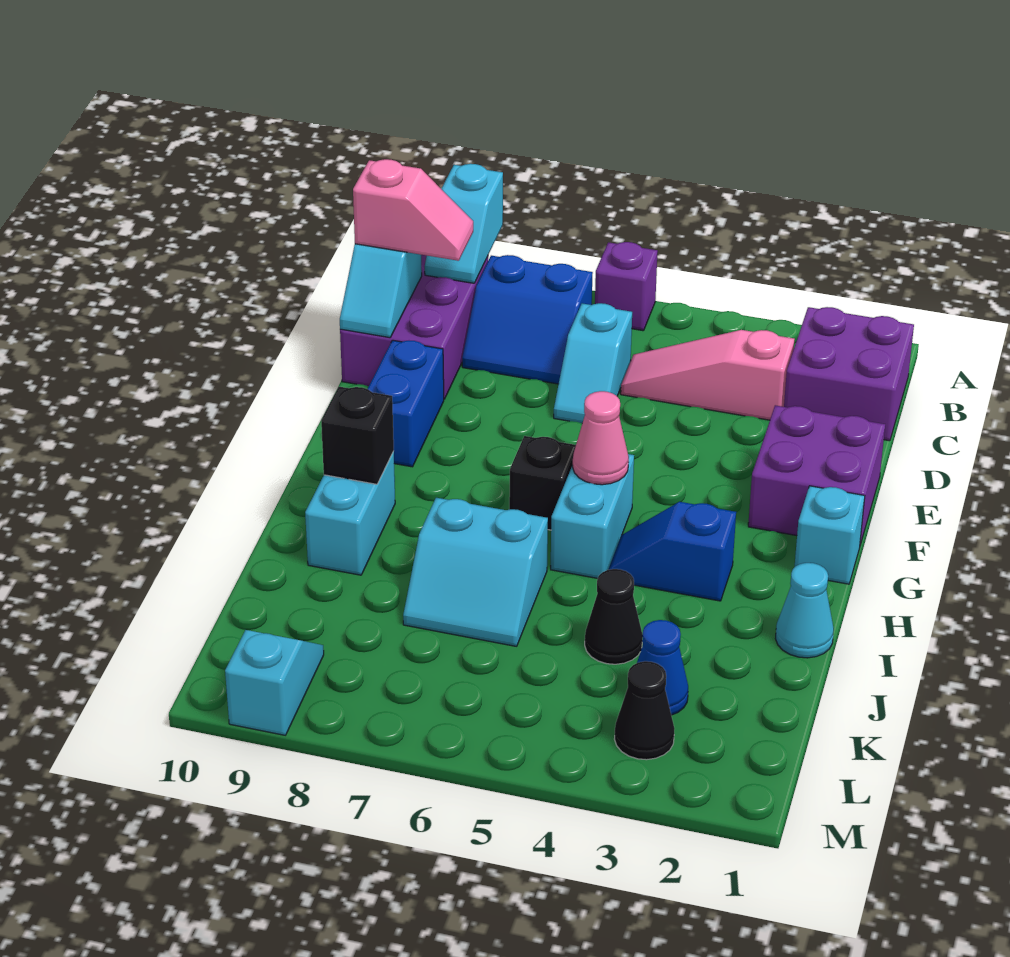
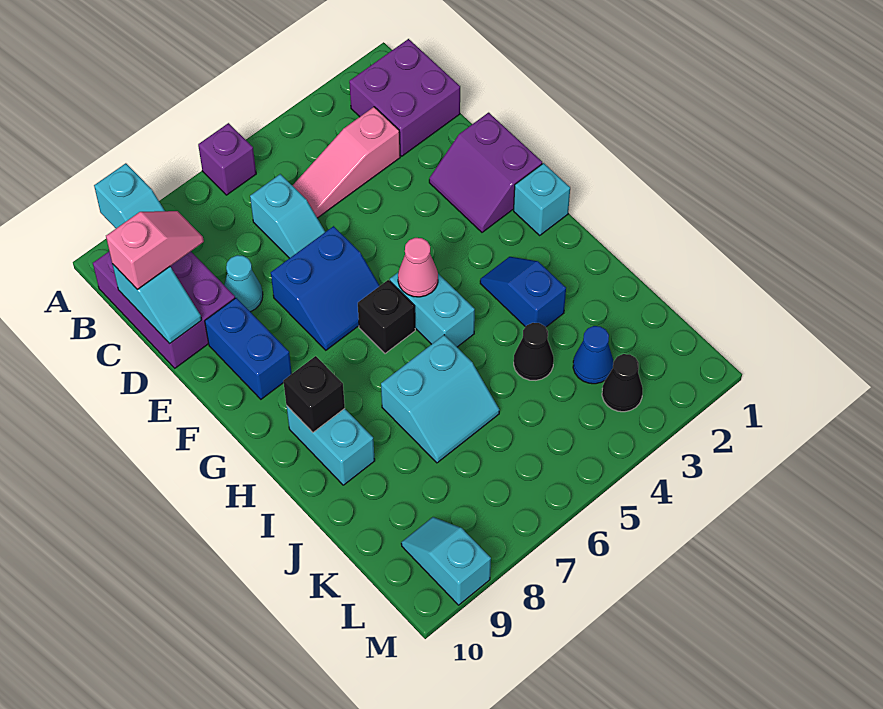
blue slope B7:C8 level 1 top B -> blue slope E6:F7 level 1 top E
purple brick E1:F2 level 1 -> purple slope E1:F2 level 1 top 1
blue slope H3:H4 level 1 top 3 -> blue slope H3:I3 level 1 top I
cyan cone I1 level 1 -> cyan cone D8 level 1

